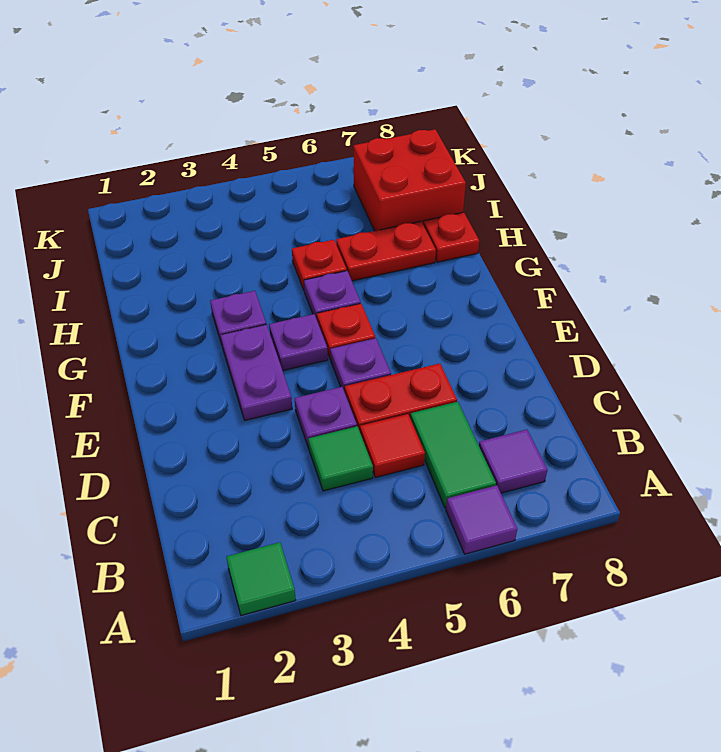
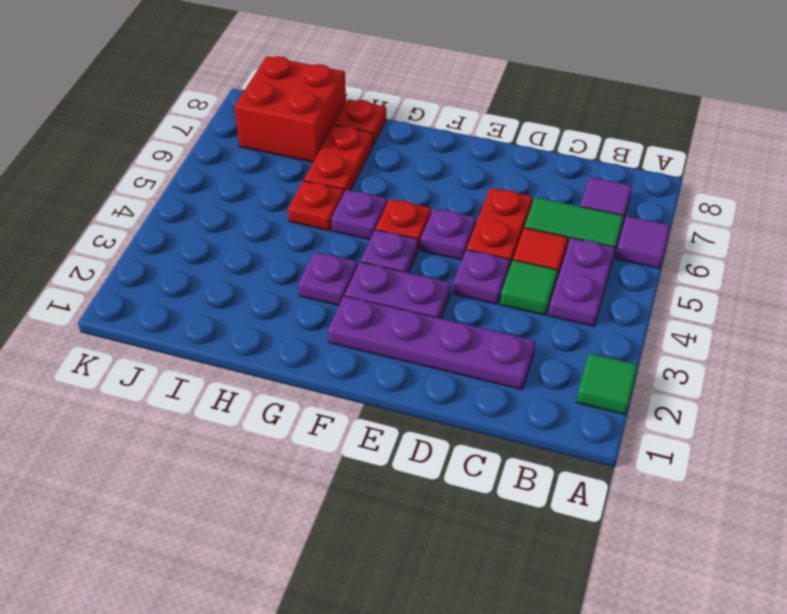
none -> purple plate B4:B5 level 1
none -> purple plate C2:F2 level 1

